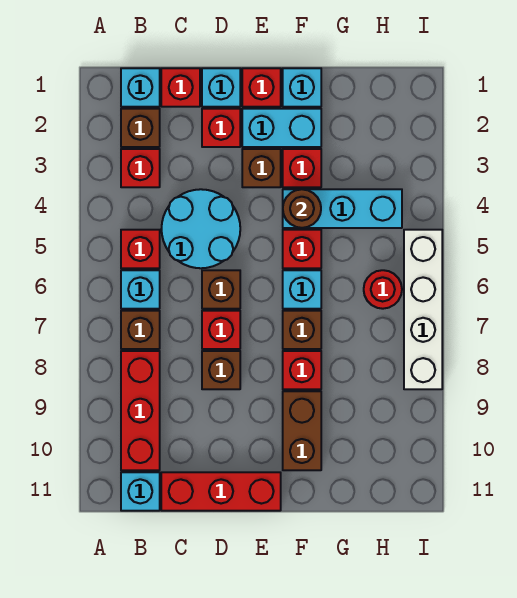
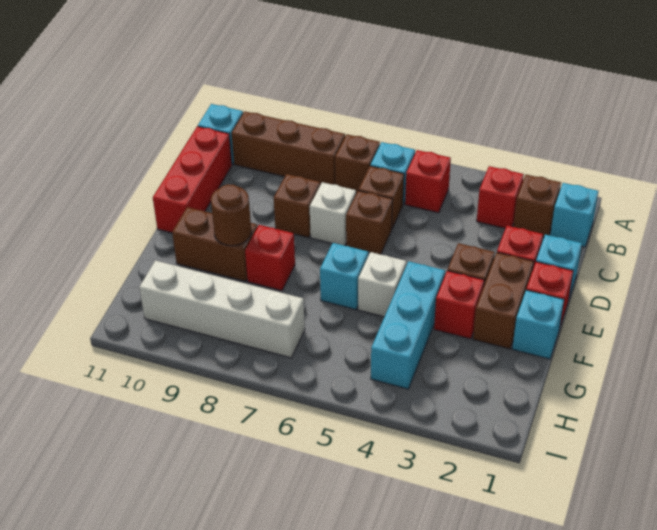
red brick B8:B10 level 1 -> brown brick B8:B10 level 1
red brick C1 level 1 -> none
cyan round brick C4:D5 level 1 -> none
red brick D7 level 1 -> white brick D7 level 1
cyan brick E2:F2 level 1 -> brown brick E2:F2 level 1
brown round brick F4 level 2 -> brown round brick F9 level 2
red brick F5 level 1 -> white brick F5 level 1
brown brick F7 level 1 -> brown brick C6 level 1
red round brick H6 level 1 -> none
white brick I5:I8 level 1 -> white brick H7:H10 level 1

